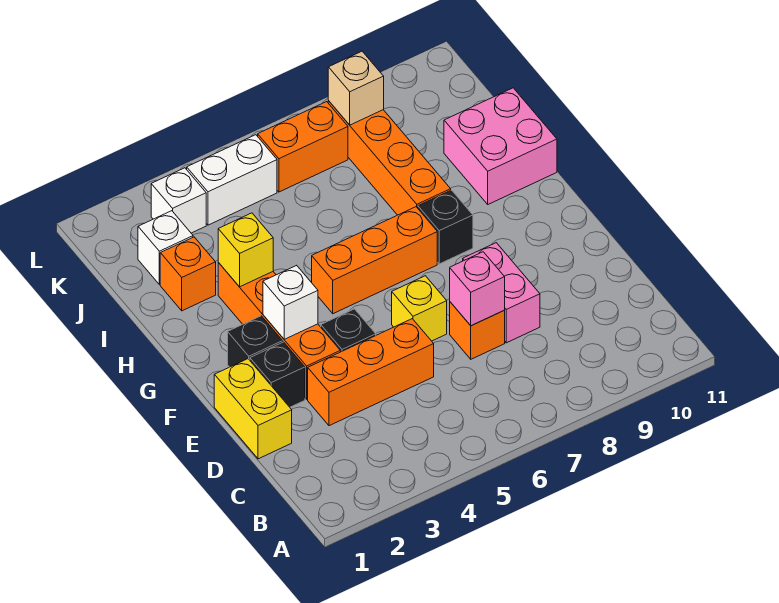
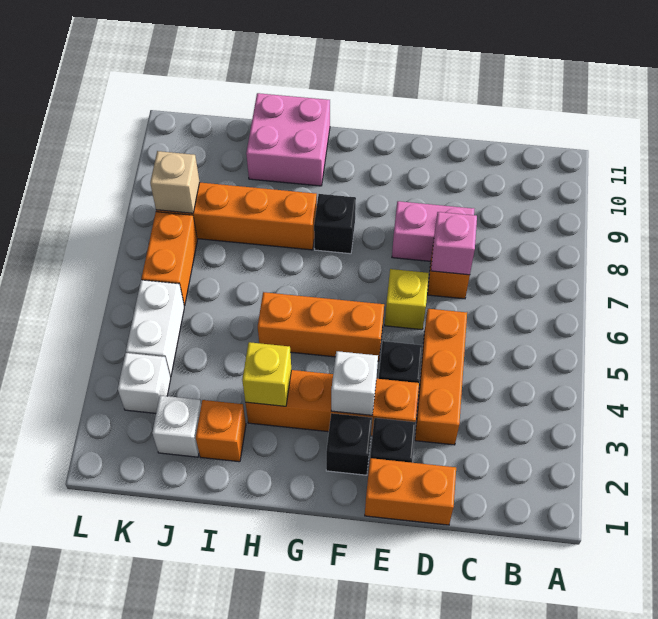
yellow brick D1:E1 level 1 -> orange brick D1:E1 level 1
orange brick G5:G7 level 1 -> orange brick F5:H5 level 1

